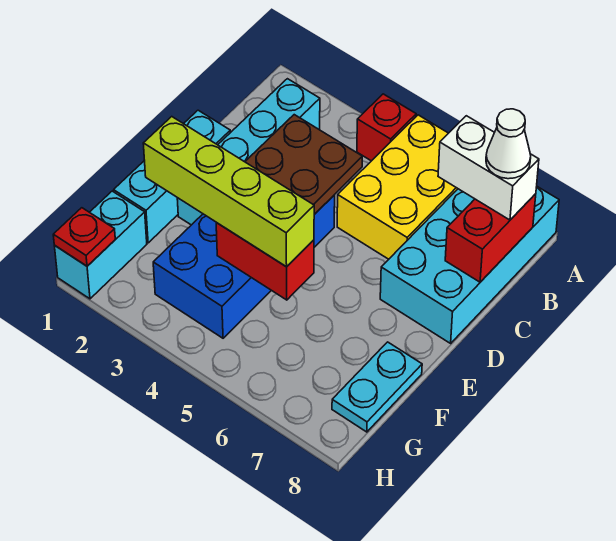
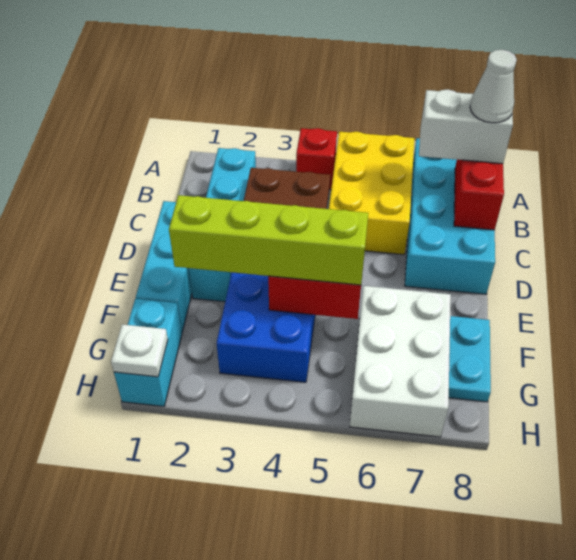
none -> white brick F6:H7 level 1
red plate H1 level 2 -> white plate H1 level 2

